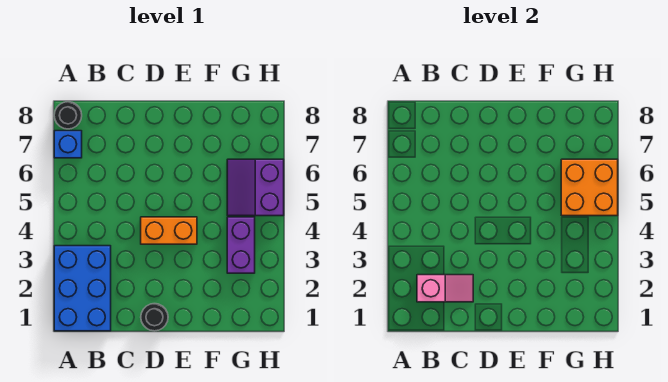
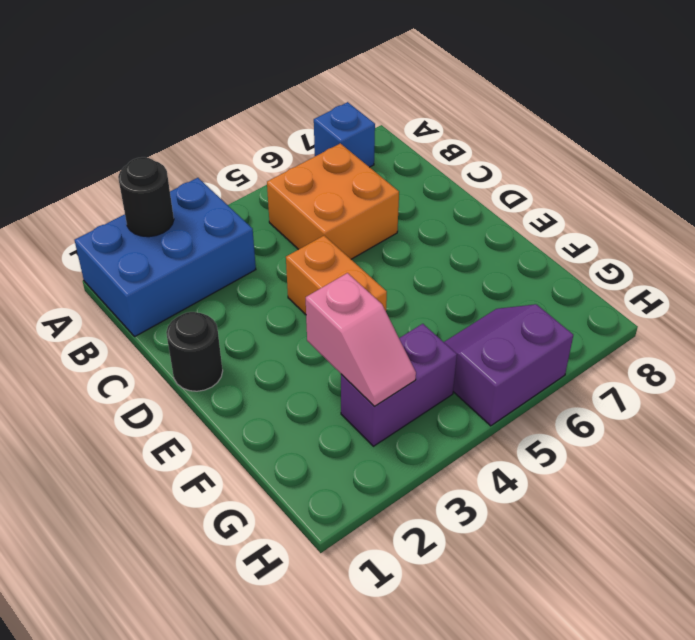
black round brick A8 level 1 -> black round brick A2 level 2
pink slope B2:C2 level 2 top B -> pink slope F3:G3 level 2 top F
orange brick G5:H6 level 2 -> orange brick B5:C6 level 1

